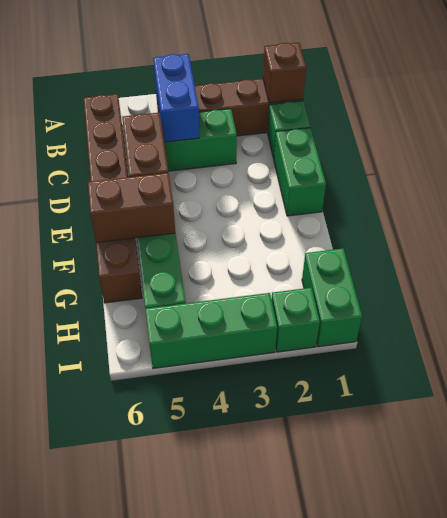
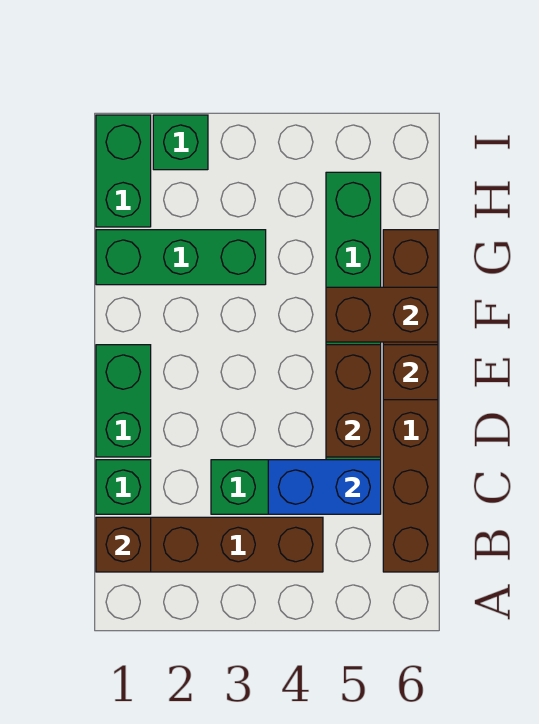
blue brick B4:C4 level 2 -> blue brick C4:C5 level 2
none -> brown brick E6 level 2
green brick I3:I5 level 1 -> green brick G1:G3 level 1

